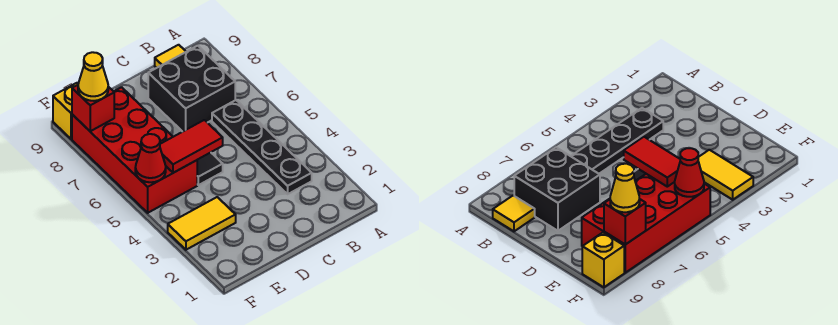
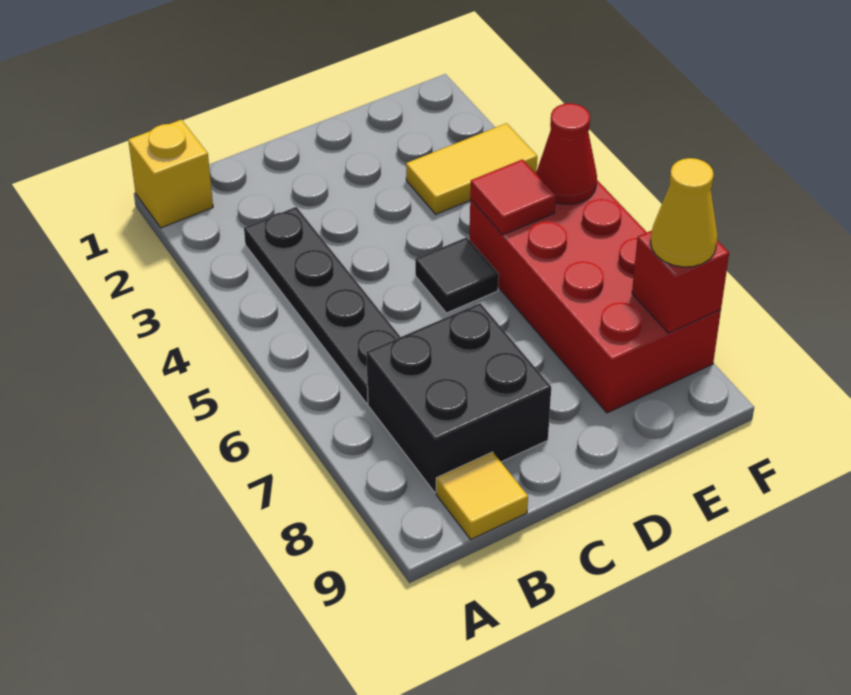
red tile D5:E5 level 2 -> red tile E5 level 2
yellow brick F9 level 1 -> yellow brick A1 level 1

